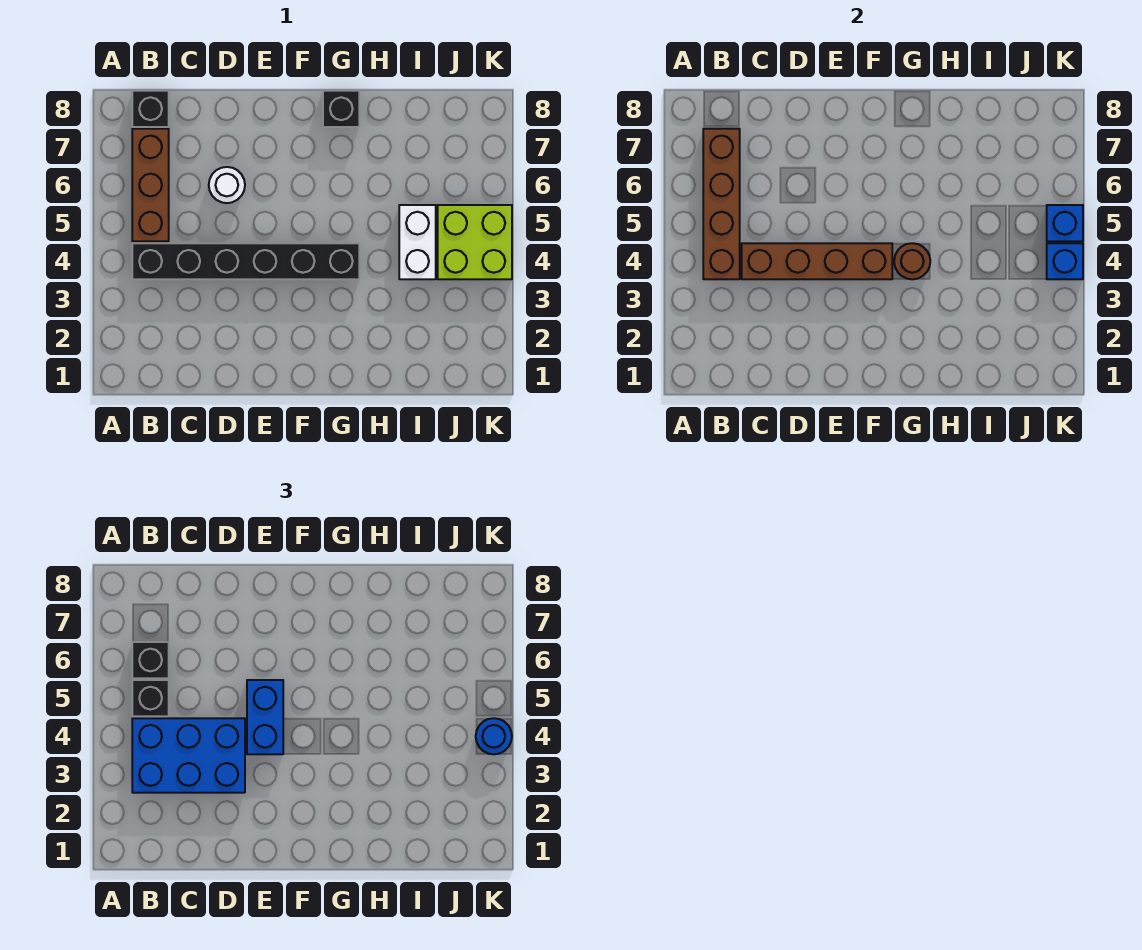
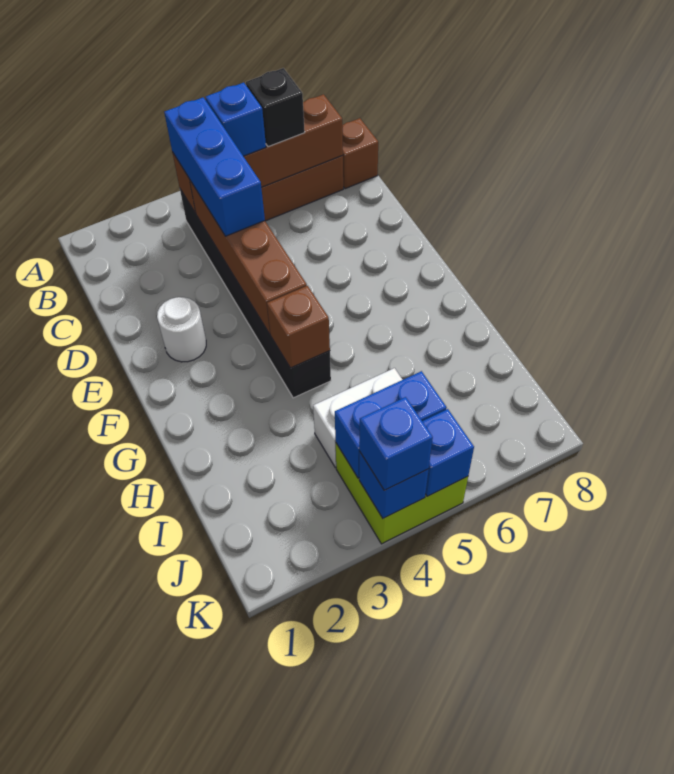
blue brick B3:D4 level 3 -> blue brick B4:D4 level 3
black brick B5 level 3 -> blue brick B5 level 3
black brick B8 level 1 -> brown brick B8 level 1
white round brick D6 level 1 -> white round brick E2 level 1
blue brick E4:E5 level 3 -> blue brick J4:J5 level 2
brown round brick G4 level 2 -> brown brick G4 level 2
black brick G8 level 1 -> none
blue round brick K4 level 3 -> blue brick K4 level 3

